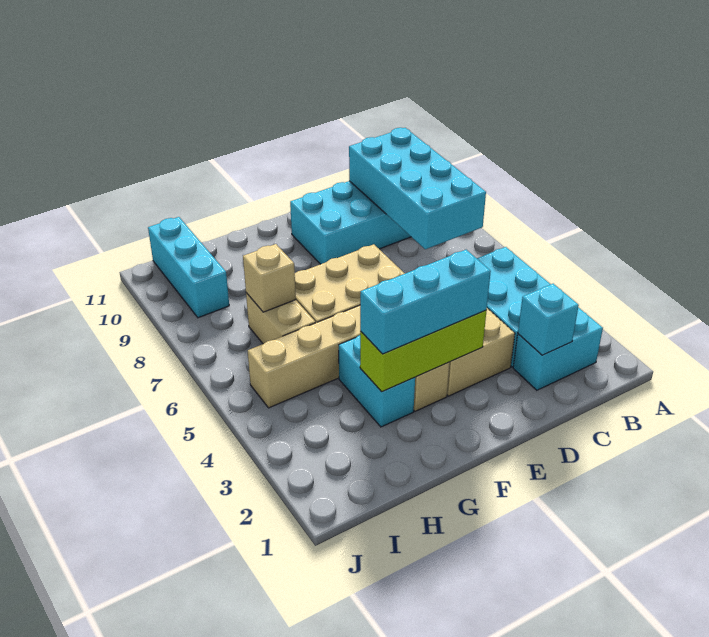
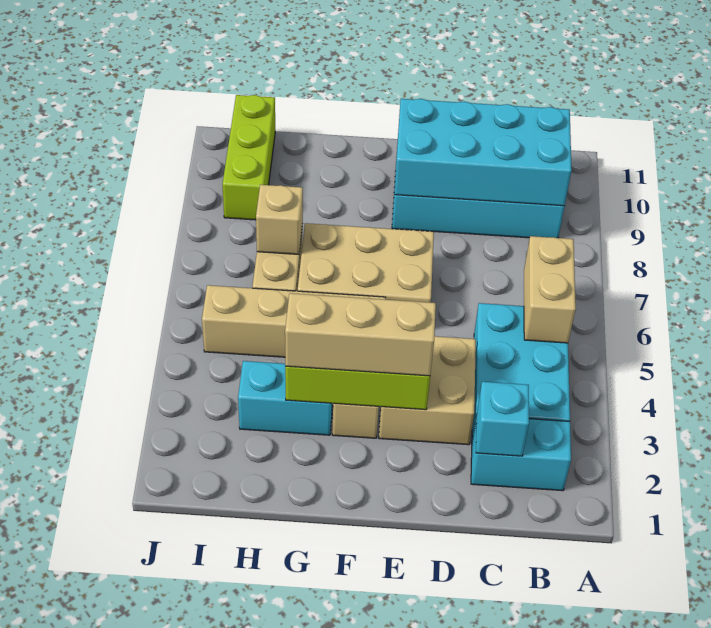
none -> tan brick B5:B6 level 2
cyan brick B7:C10 level 2 -> cyan brick B9:E10 level 2
cyan brick E3:G3 level 3 -> tan brick E3:G3 level 3
cyan brick G3:G4 level 1 -> cyan brick G3:H3 level 1
cyan brick I9:I11 level 1 -> lime brick I9:I11 level 1

